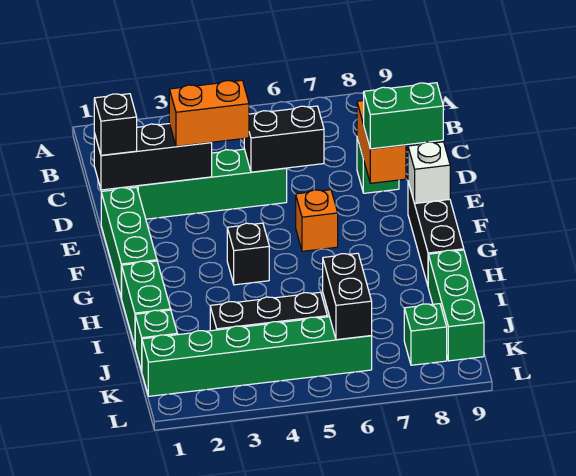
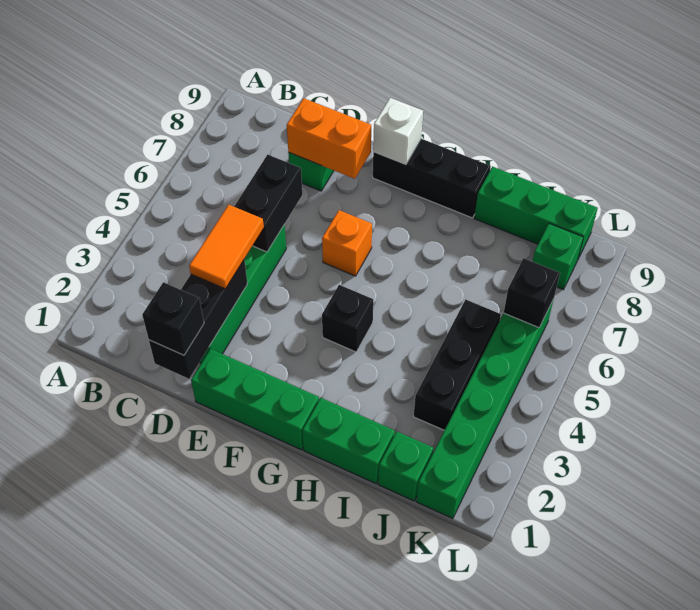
orange brick D3:D4 level 3 -> orange tile D3:D4 level 3
green brick E8:E9 level 3 -> none
black brick J6:K6 level 2 -> black brick K6 level 2

